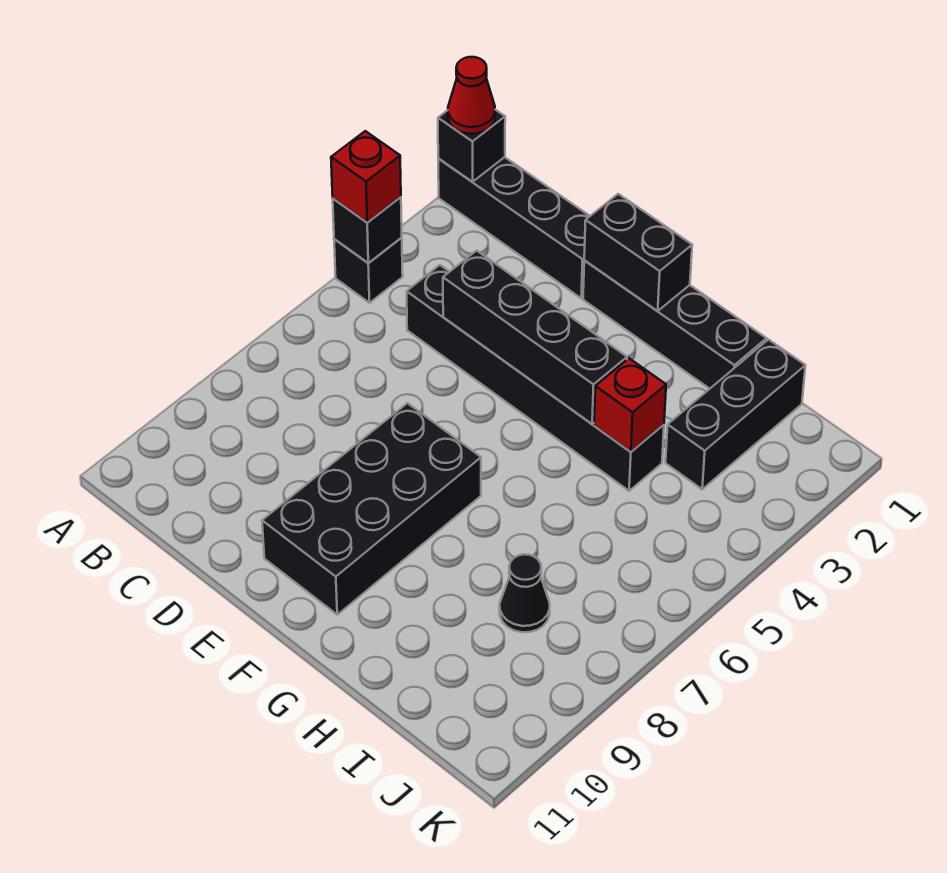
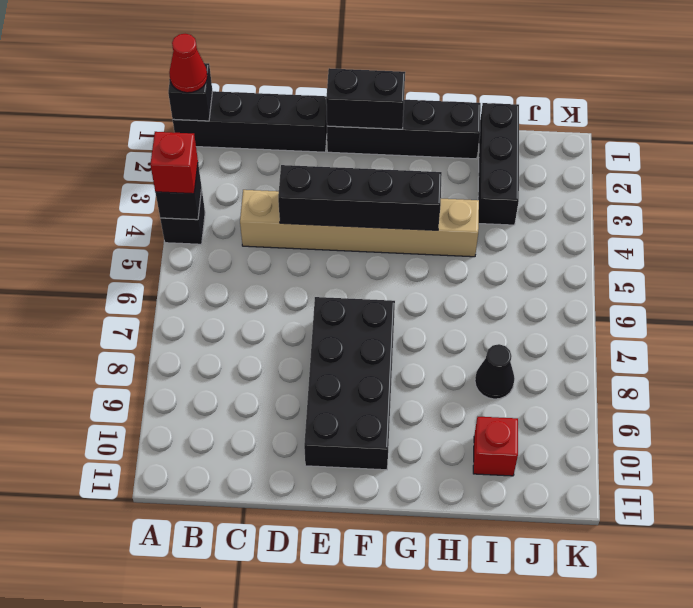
black brick C4:H4 level 1 -> tan brick C4:H4 level 1
red brick H4 level 2 -> red brick I10 level 1

